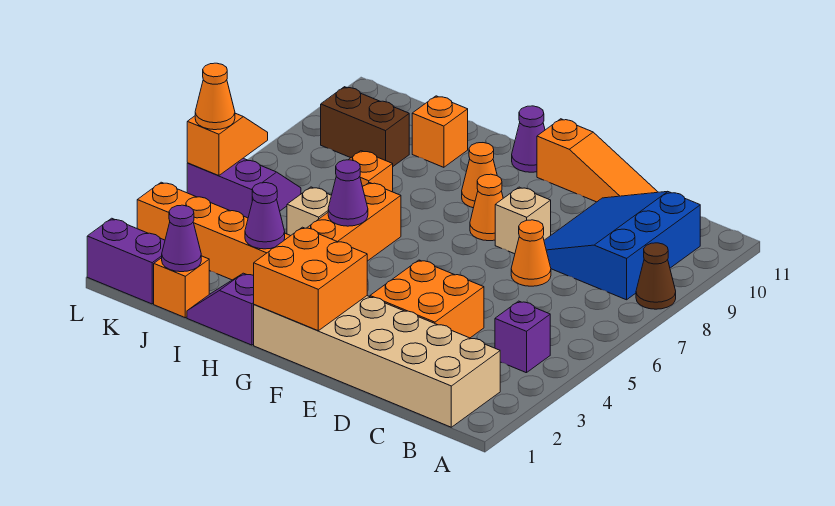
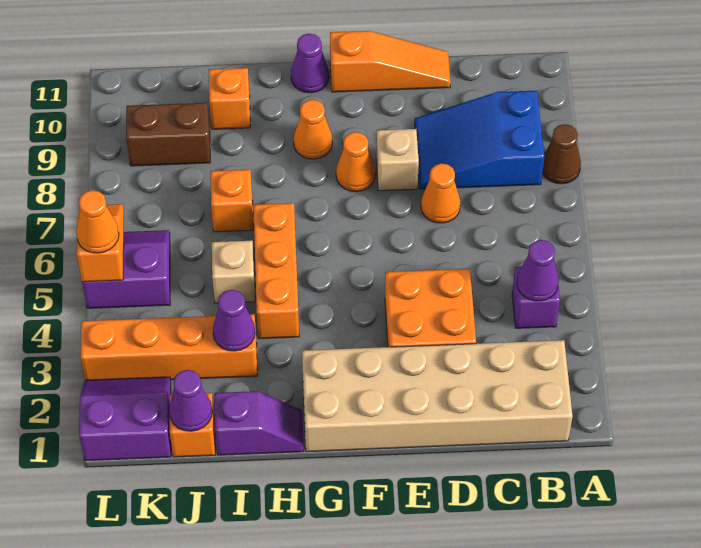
blue slope B8:D10 level 1 top B -> blue slope B8:D9 level 1 top B
orange brick F1:G2 level 2 -> none
purple slope H1:I1 level 1 top H -> purple slope H1:I1 level 1 top I
purple cone H5 level 2 -> purple cone B4 level 2

